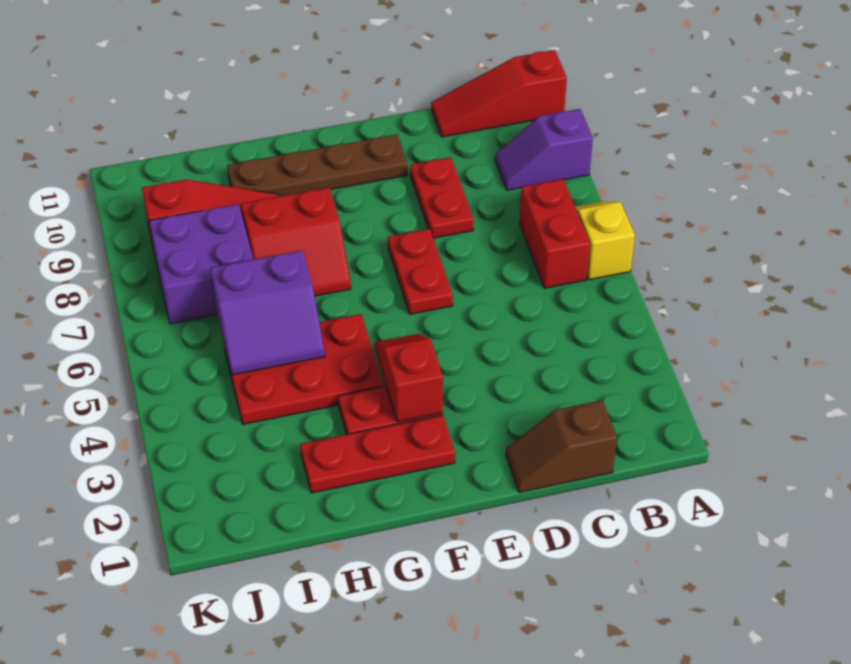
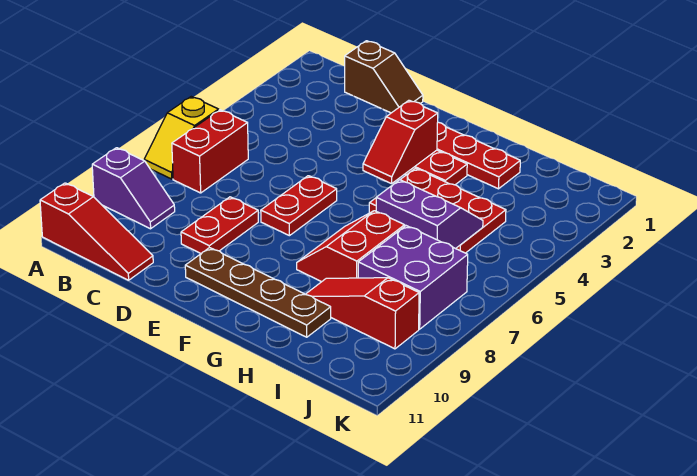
red slope G7:H8 level 1 top 8 -> red slope G7:H8 level 1 top H

